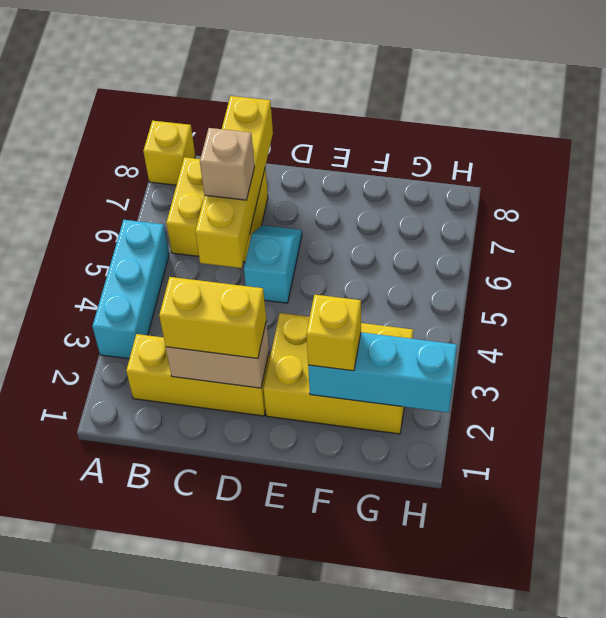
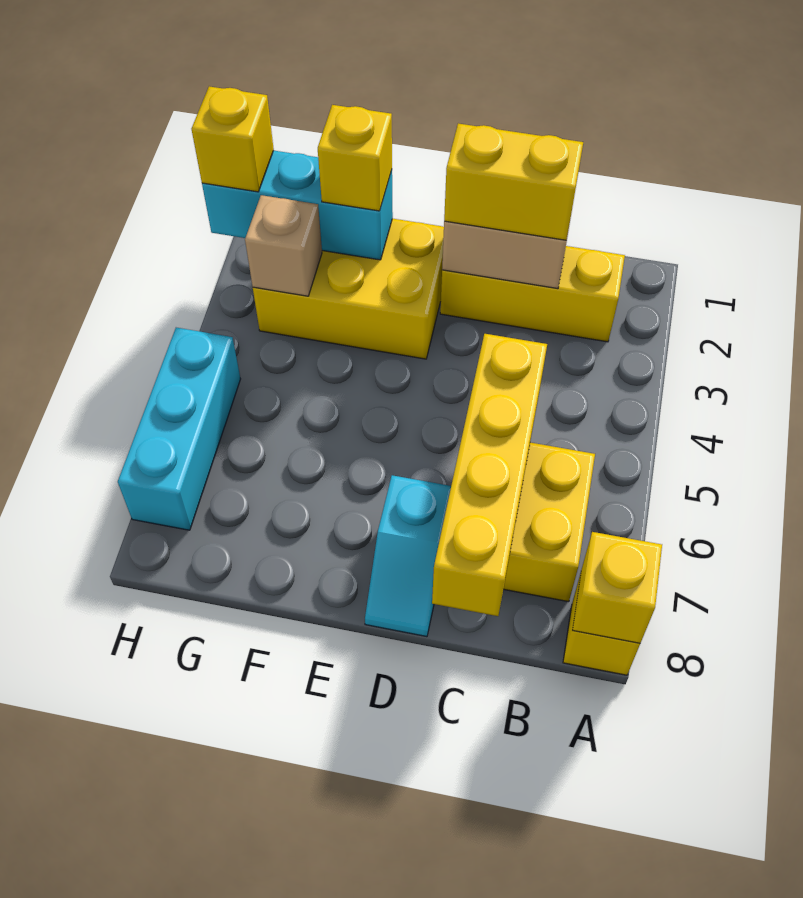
cyan brick A3:A5 level 1 -> cyan brick H5:H7 level 1
none -> yellow brick A8 level 2
tan brick C6 level 3 -> tan brick G3 level 2
cyan slope D5:D6 level 1 top 5 -> cyan slope D7:D8 level 1 top 7
none -> yellow brick H2 level 3

